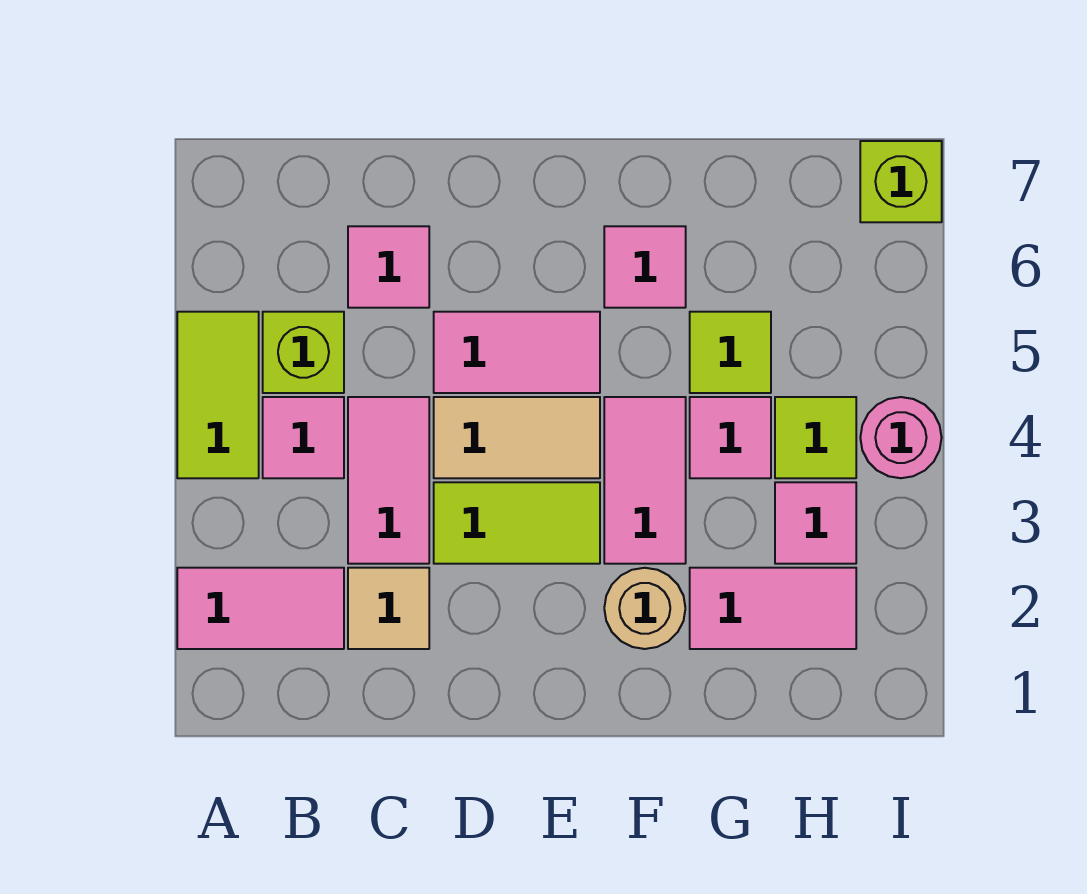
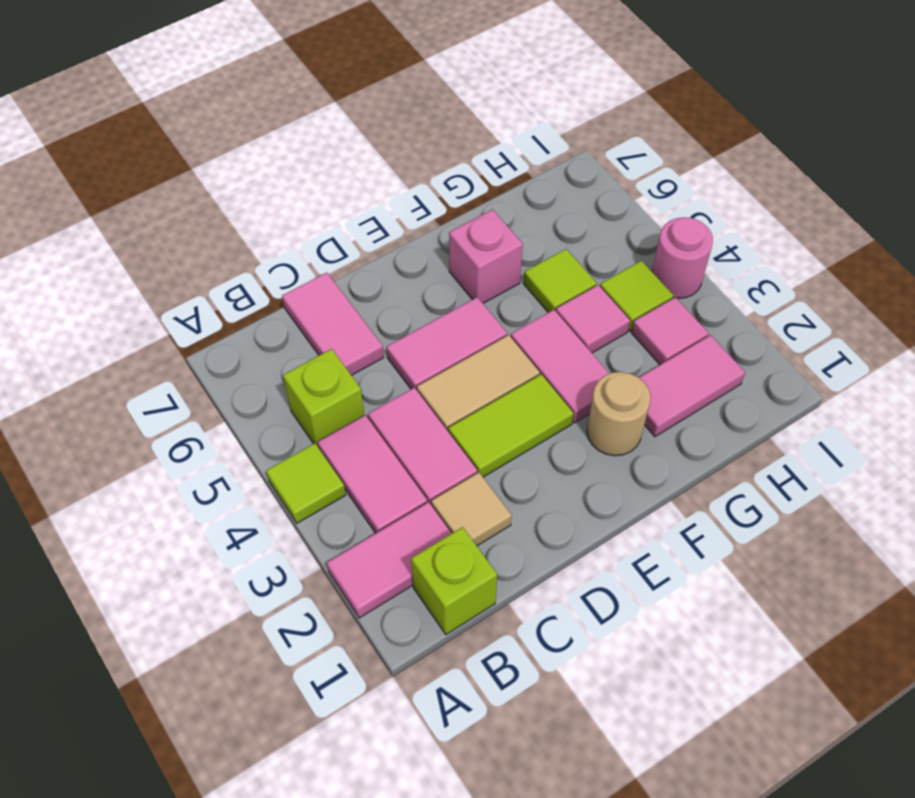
lime tile A4:A5 level 1 -> lime tile A4 level 1
pink tile B4 level 1 -> pink tile B3:B4 level 1
pink tile C6 level 1 -> pink tile C6:C7 level 1
pink tile F6 level 1 -> pink brick F6 level 1
lime brick I7 level 1 -> lime brick B1 level 1

